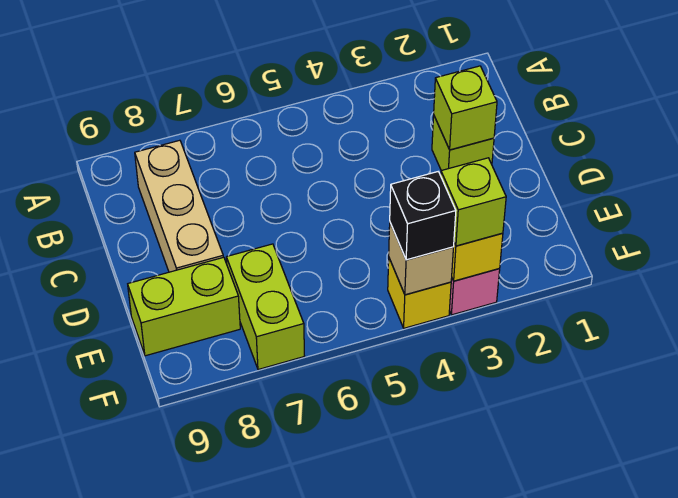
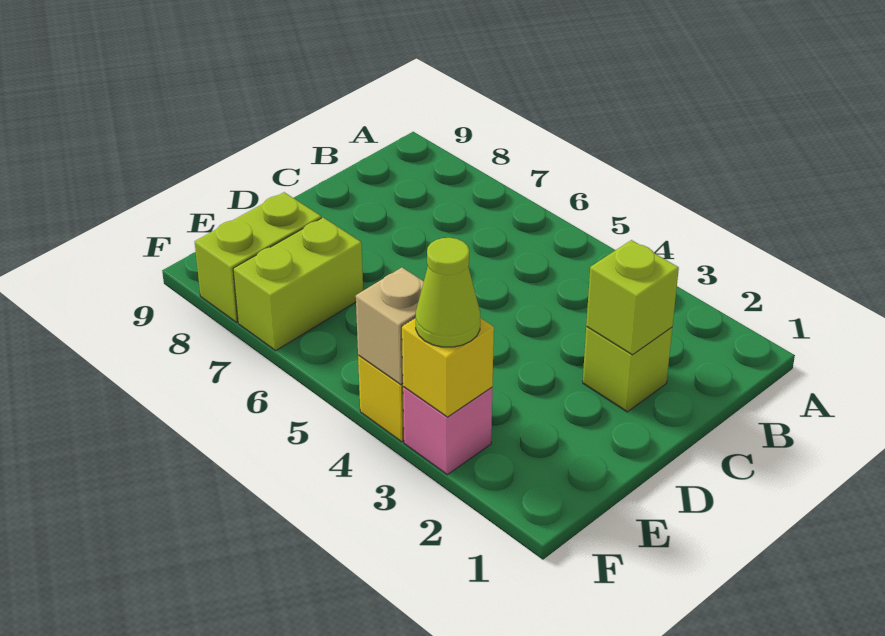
tan brick B8:D8 level 1 -> none
lime brick E8:E9 level 1 -> lime brick E8:F8 level 1
lime brick F3 level 3 -> lime cone F3 level 3
black brick F4 level 3 -> none

